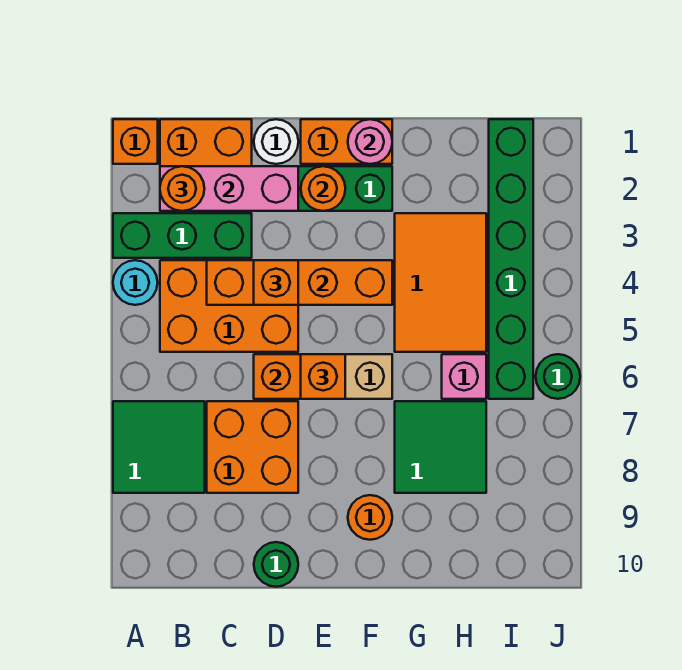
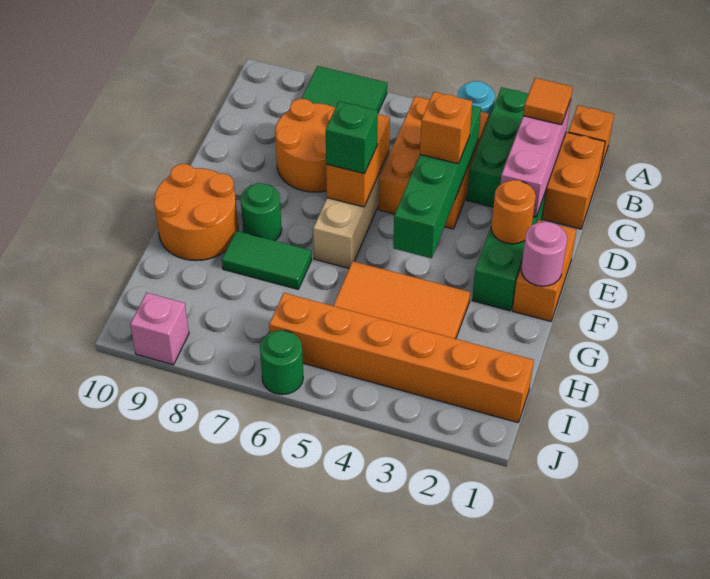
orange round brick B2 level 3 -> orange tile B2 level 3
orange brick C4:F4 level 2 -> green brick C4:F4 level 2
orange brick C7:D8 level 1 -> orange round brick C7:D8 level 1
white round brick D1 level 1 -> none
green round brick D10 level 1 -> green round brick F8 level 1
orange brick E6 level 3 -> green brick E6 level 3
orange round brick F9 level 1 -> orange round brick F9:G10 level 1
green tile G7:H8 level 1 -> green tile G7:G8 level 1
pink brick H6 level 1 -> pink brick J9 level 1
green brick I1:I6 level 1 -> orange brick I1:I6 level 1

